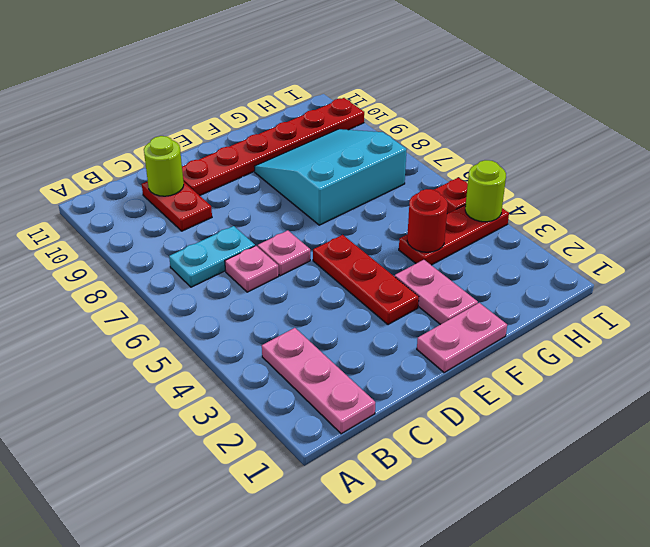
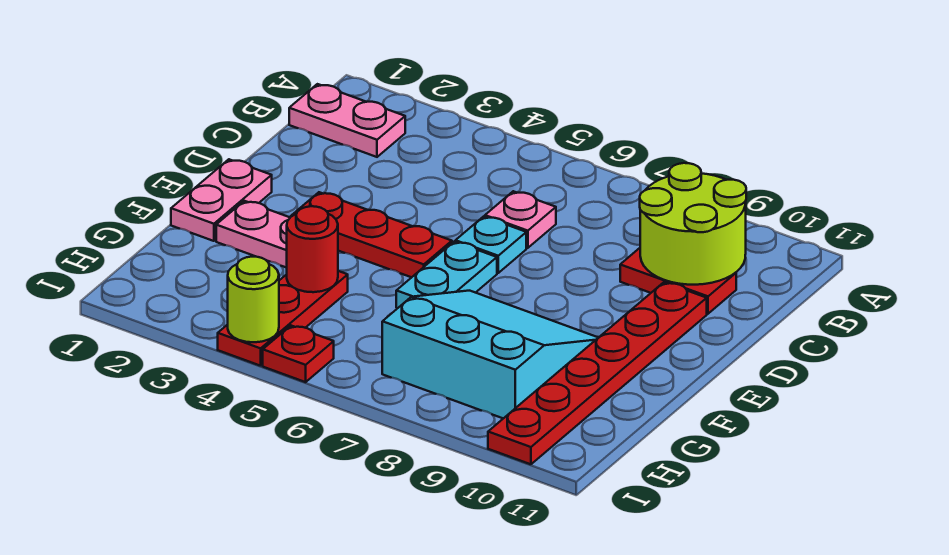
pink plate B1:B3 level 1 -> pink plate B1:B2 level 1
cyan plate B7:C7 level 1 -> cyan plate E6:F6 level 1
lime round brick C10 level 2 -> lime round brick B9:C10 level 2
pink plate D6 level 1 -> cyan plate D6 level 1
cyan slope F7:H9 level 1 top 7 -> cyan slope F7:H9 level 1 top H

